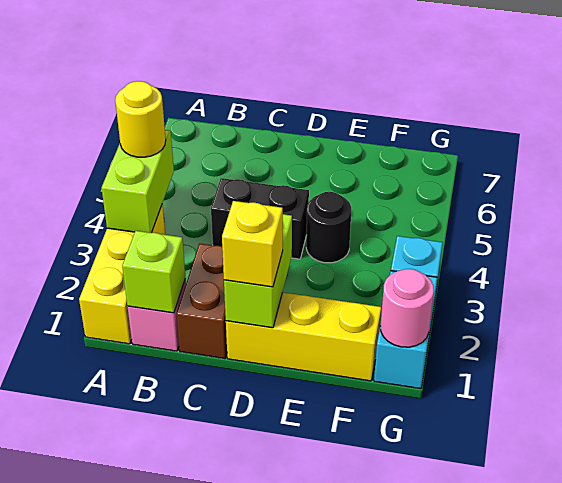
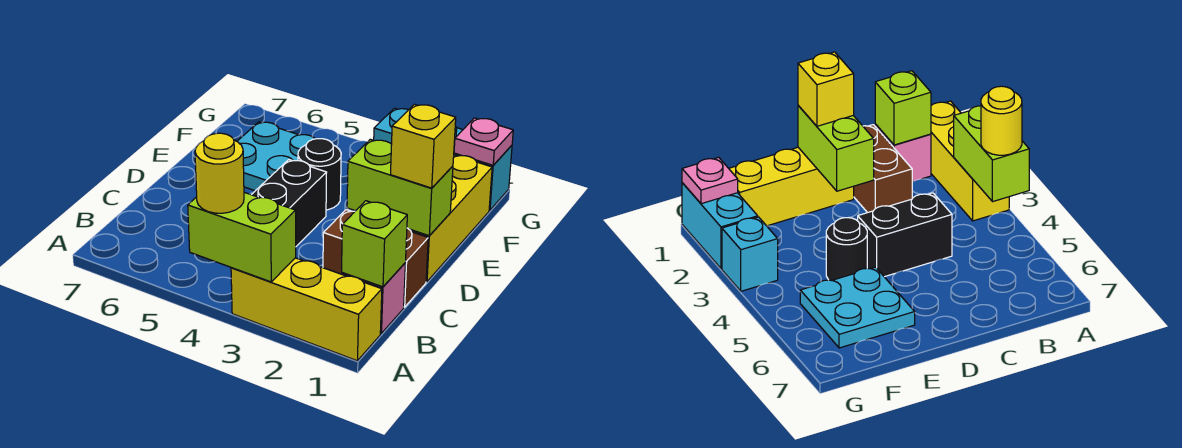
none -> cyan plate E5:F6 level 1
pink round brick G1 level 2 -> pink plate G1 level 2

